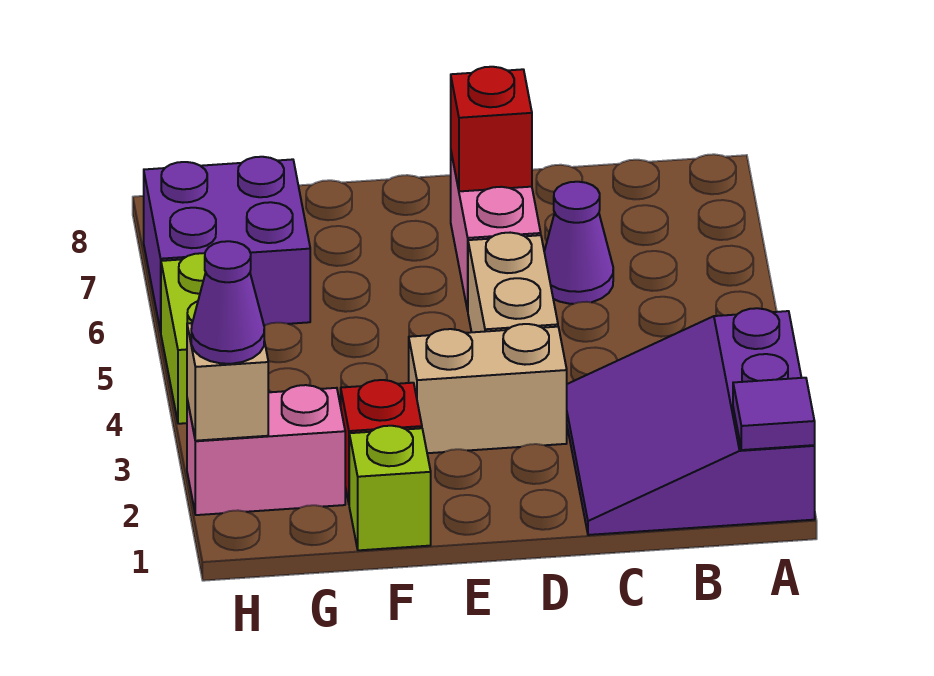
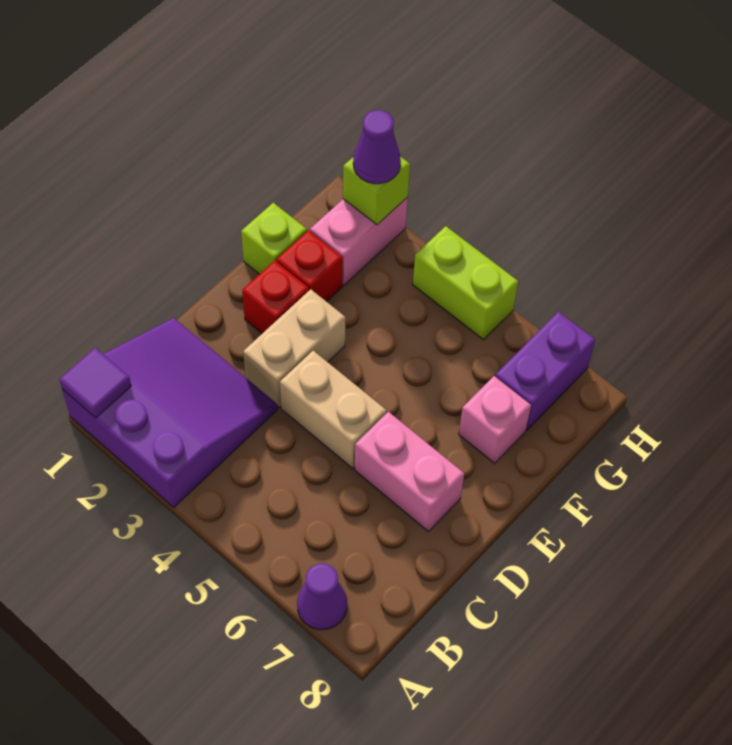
purple cone C6 level 1 -> purple cone A7 level 1
red brick D7 level 2 -> red brick E2 level 1
none -> pink brick F7 level 1
purple brick G6:H7 level 1 -> purple brick G7:H7 level 1
tan brick H2 level 2 -> lime brick H2 level 2

